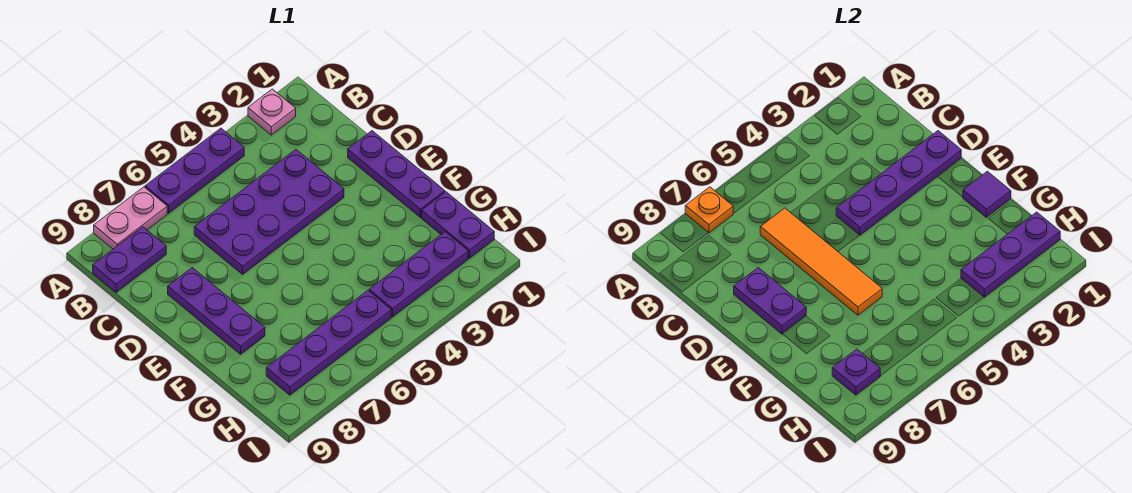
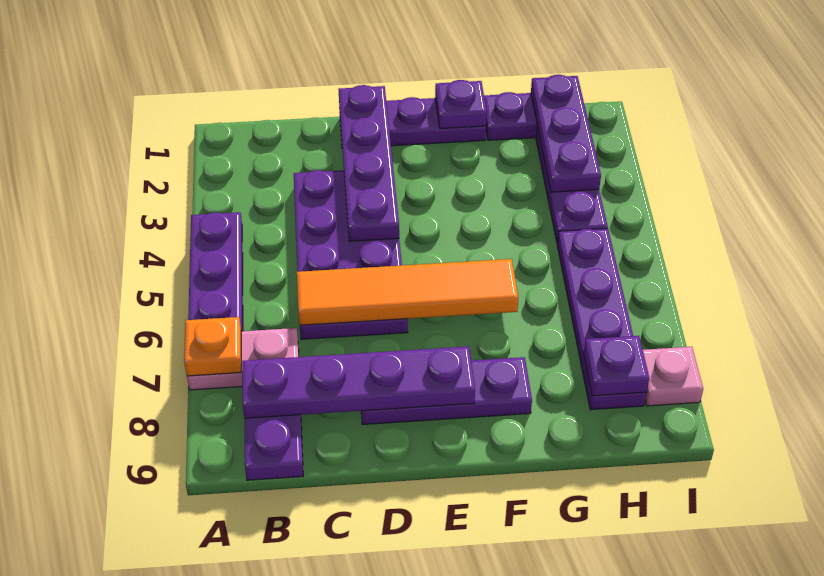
pink plate A2 level 1 -> pink plate I8 level 1
pink plate A7:A8 level 1 -> pink plate A7:B7 level 1
purple plate D8:E8 level 2 -> purple plate B8:E8 level 2
purple tile F1 level 2 -> purple plate F1 level 2

